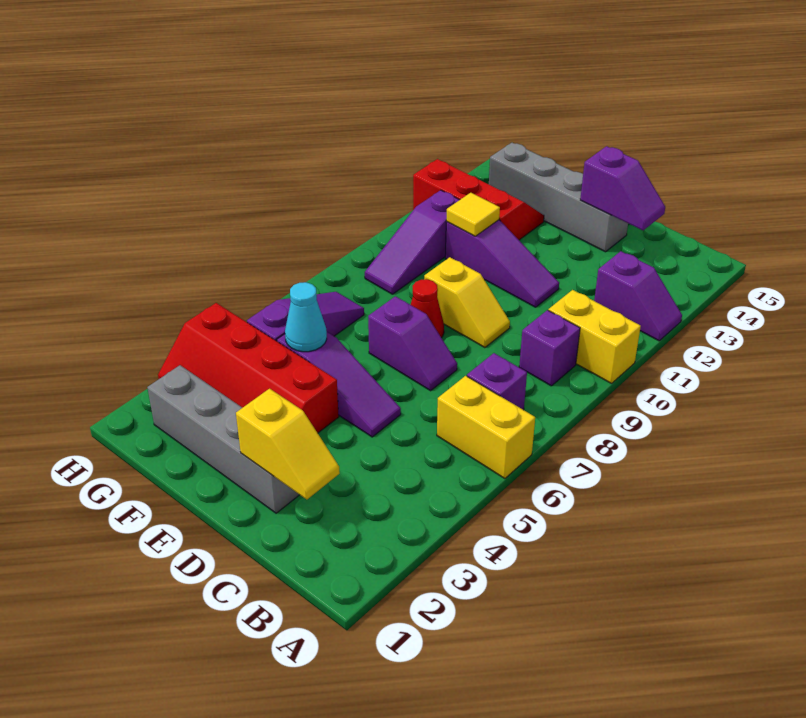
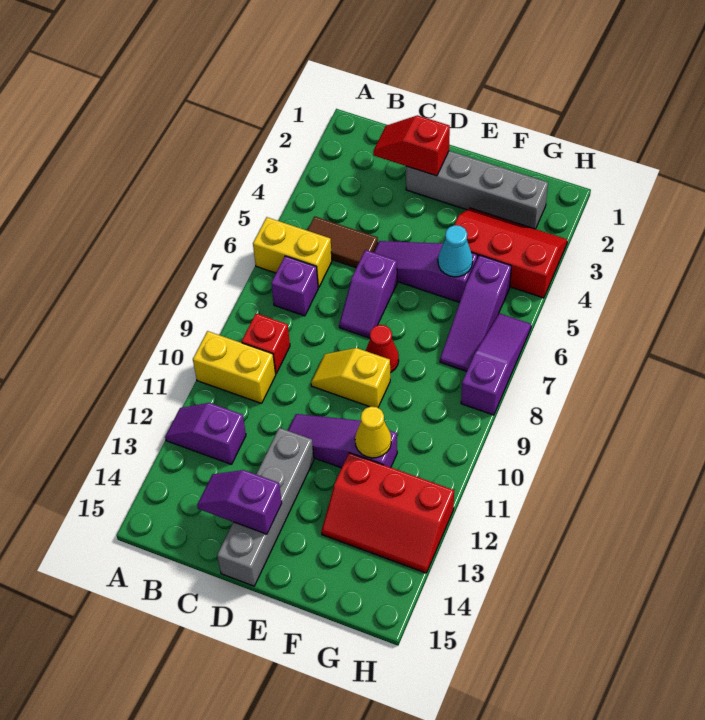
none -> brown tile B5:C5 level 1
purple brick B9 level 1 -> red brick B9 level 1
yellow slope C2:D2 level 2 top D -> red slope C2:D2 level 2 top D
purple slope D7:E7 level 1 top E -> purple slope D6:D7 level 1 top 6
grey brick D14:G14 level 1 -> grey brick D12:D15 level 1
red slope E3:H4 level 1 top 4 -> red slope F3:H4 level 1 top 4
yellow tile F11 level 2 -> yellow cone F11 level 2
purple slope G9:G11 level 1 top 11 -> purple slope H6:H8 level 1 top 8

